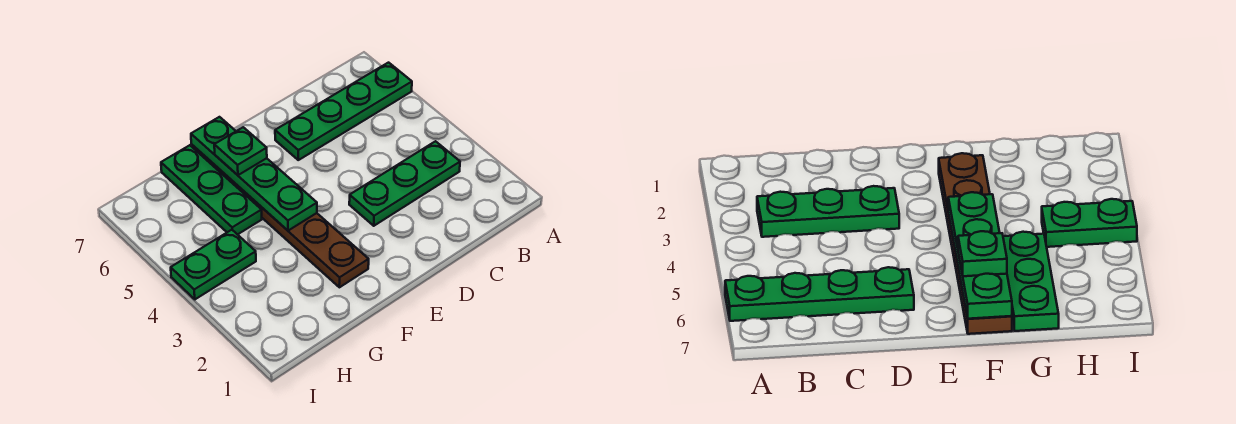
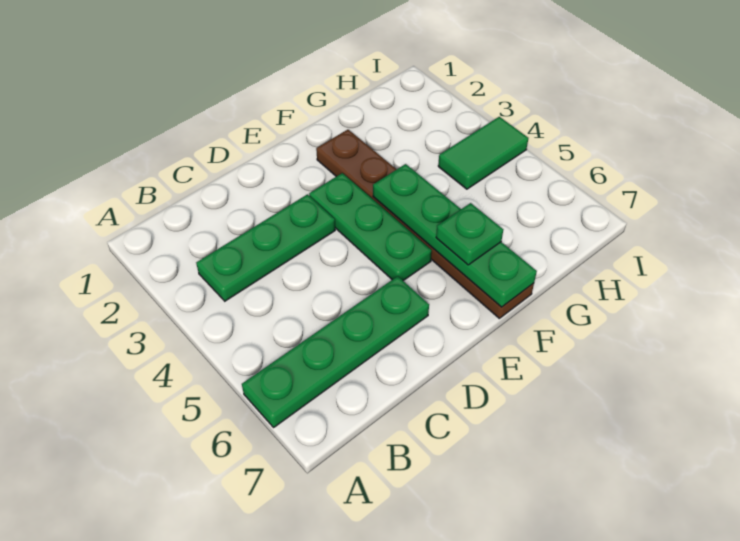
green plate G5:G7 level 1 -> green plate E3:E5 level 1
green plate H4:I4 level 1 -> green tile H4:I4 level 1

